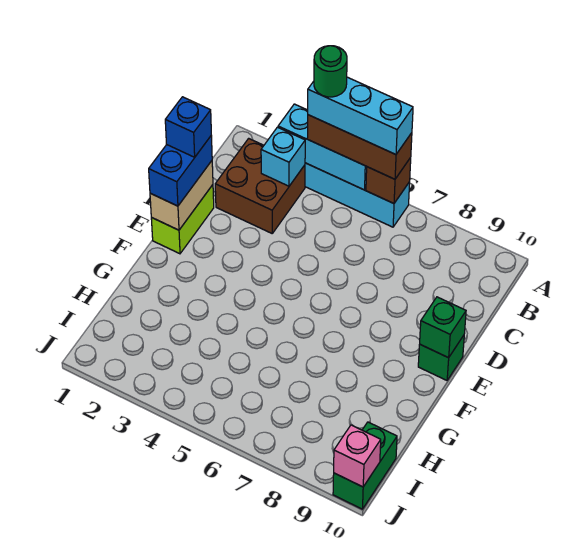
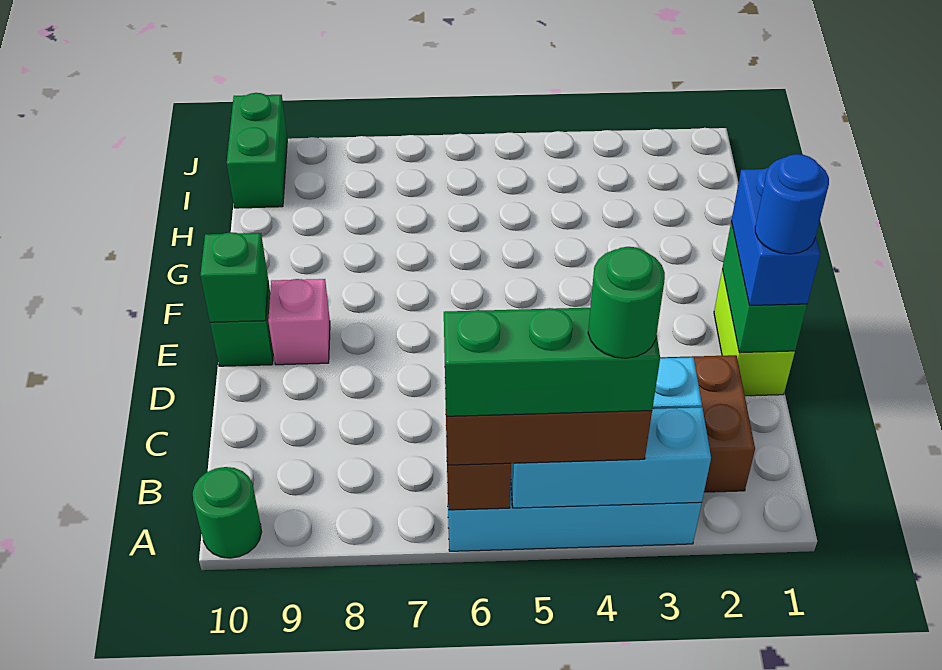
cyan brick A4:A6 level 4 -> green brick A4:A6 level 4
none -> green round brick A10 level 1
tan brick D1:E1 level 2 -> green brick D1:E1 level 2
blue brick D1 level 4 -> blue round brick D1 level 4
pink brick J10 level 2 -> pink brick E9 level 1

